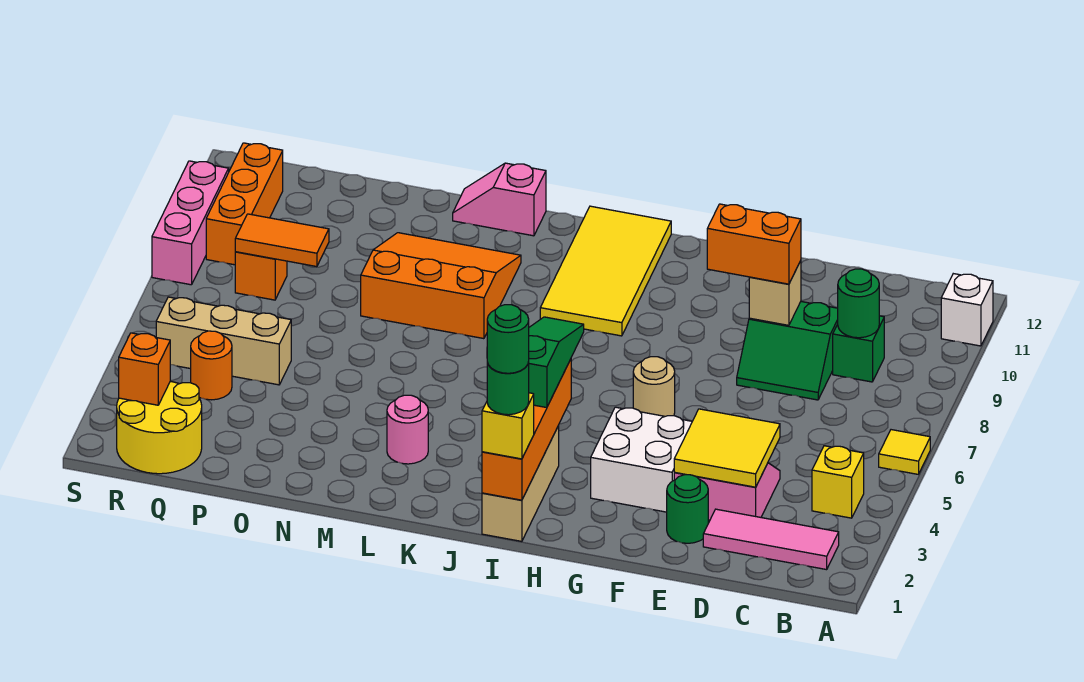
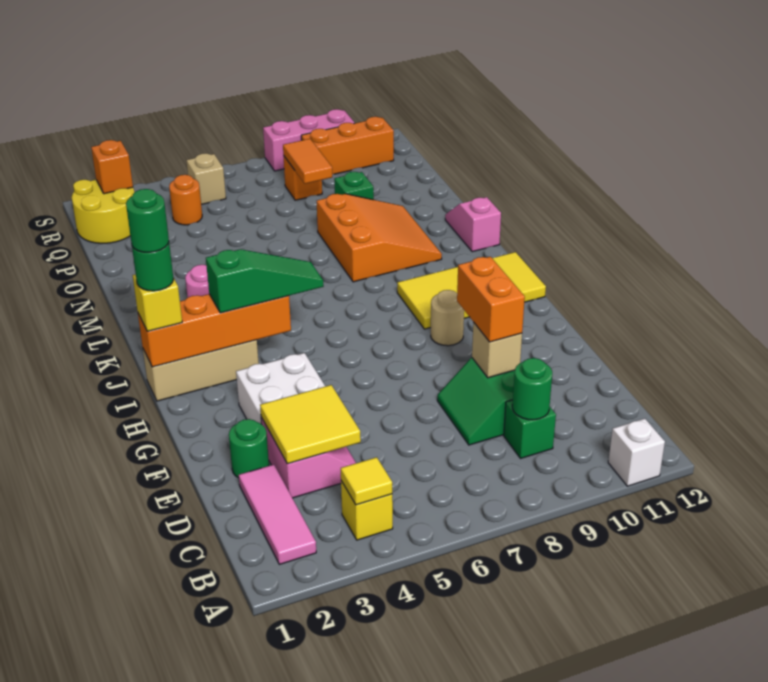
yellow tile A6 level 1 -> yellow tile B4 level 2
tan round brick G6 level 1 -> tan round brick H9 level 1
none -> green brick O9 level 1
tan brick P5:R5 level 1 -> tan brick R5 level 1

